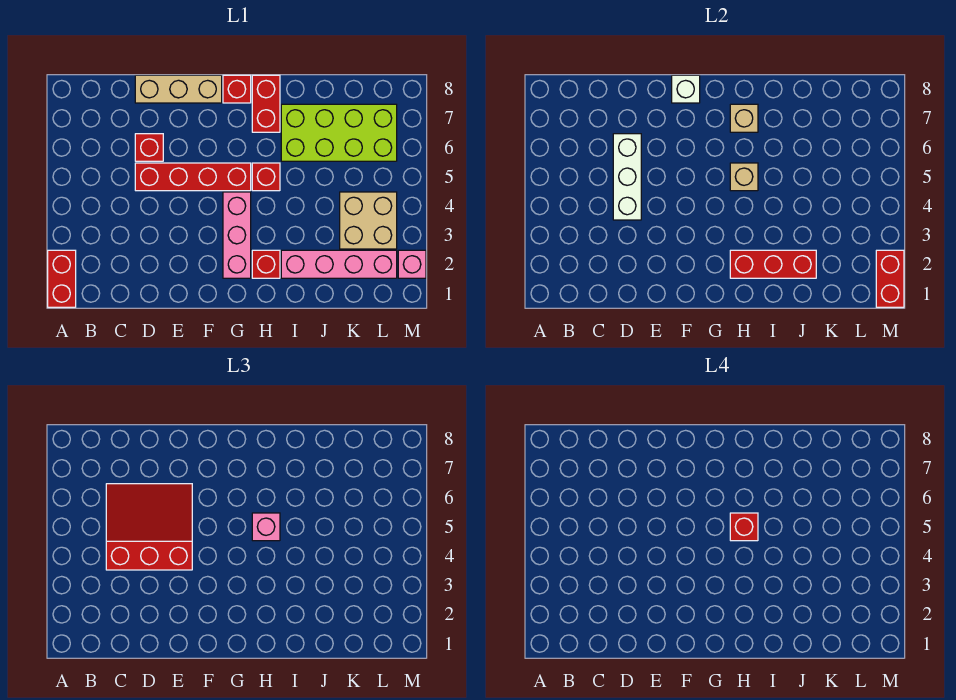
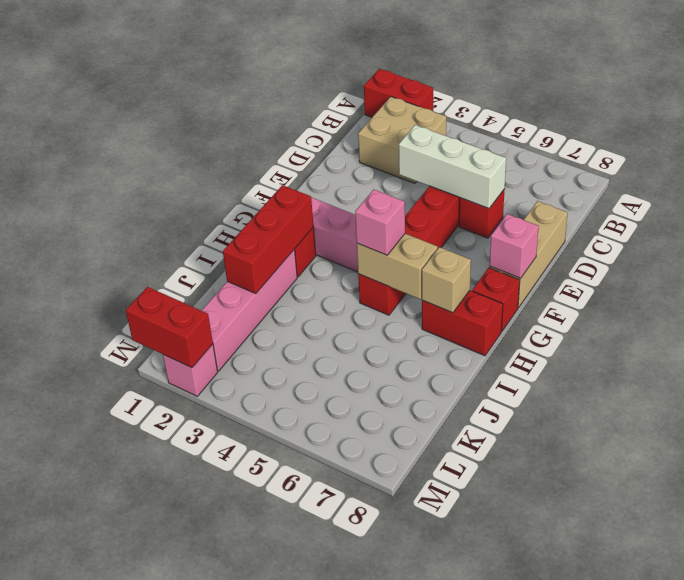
red slope C4:E6 level 3 top 4 -> none
white brick F8 level 2 -> pink brick F8 level 2
tan brick H5 level 2 -> tan brick H5:H6 level 2
red brick H5 level 4 -> none
lime brick I6:L7 level 1 -> none
tan brick K3:L4 level 1 -> tan brick B2:C3 level 1

